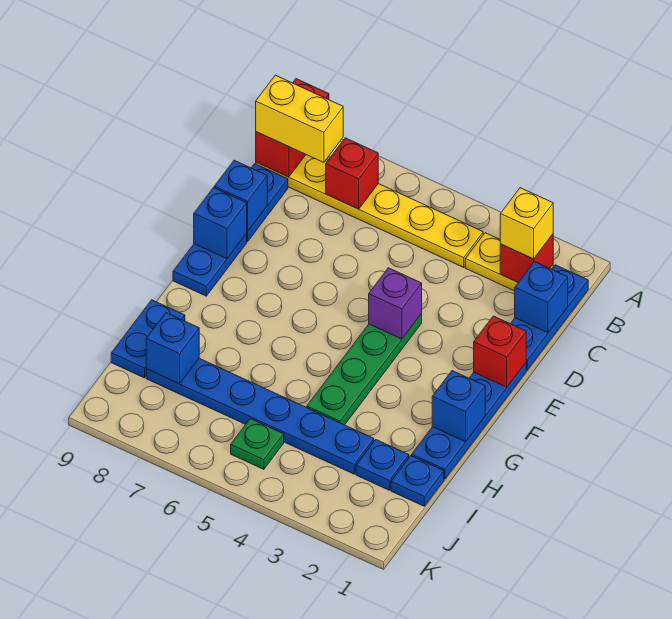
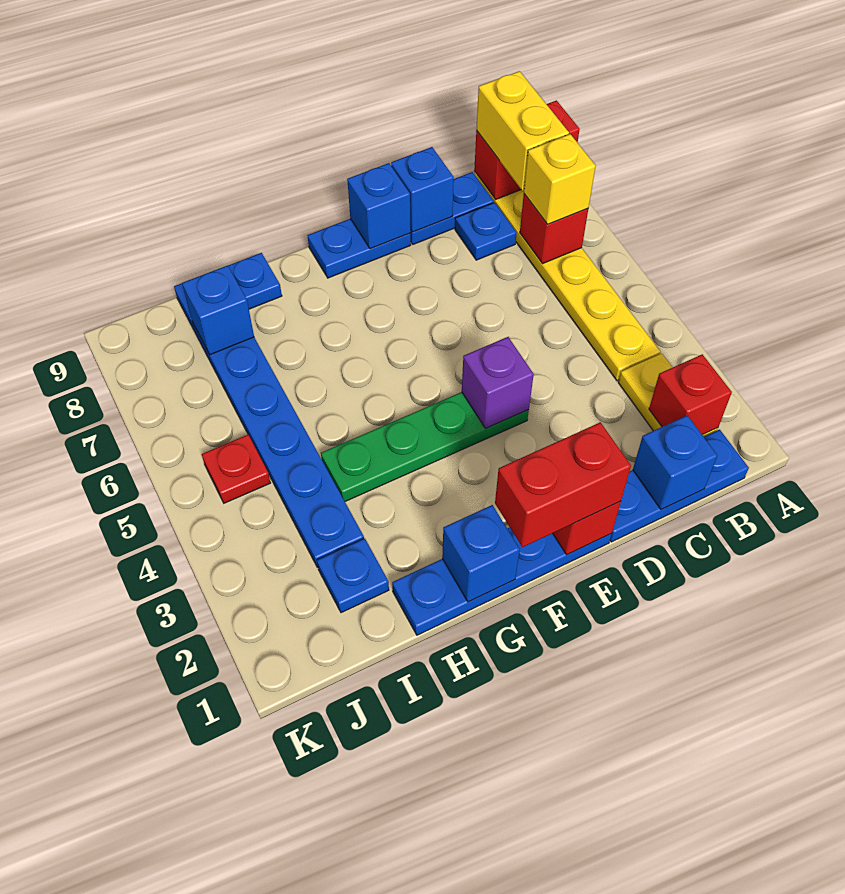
yellow brick B2 level 3 -> yellow brick B7 level 3
none -> red brick E1:F1 level 3
blue plate I1 level 1 -> blue plate C8 level 1
green plate J5 level 1 -> red plate J5 level 1

